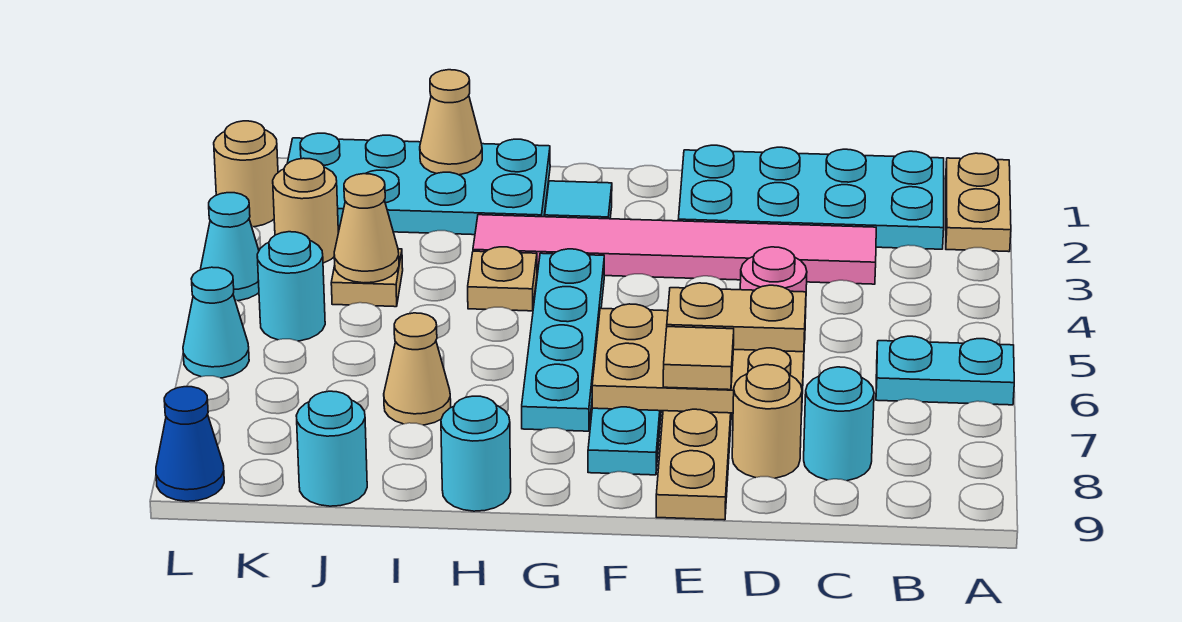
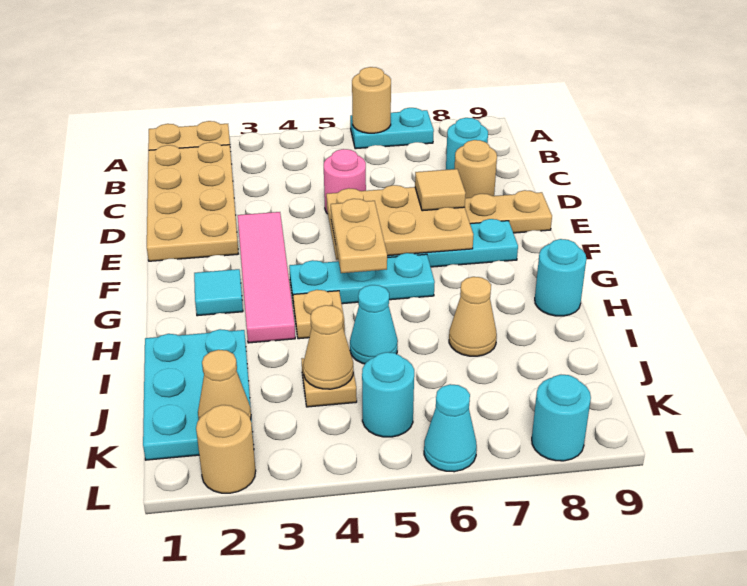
cyan plate A6:B6 level 1 -> cyan plate A6:A7 level 1
cyan plate B1:E2 level 1 -> tan plate B1:E2 level 1
pink tile C3:H3 level 1 -> pink tile E3:H3 level 1
tan plate D6:F7 level 2 -> tan plate E5:F7 level 2
tan plate D6:E6 level 3 -> tan plate F5:G5 level 3
cyan plate G4:G7 level 1 -> cyan plate G4:G6 level 1
cyan plate H1:K2 level 1 -> cyan plate I1:K2 level 1
tan cone I1 level 2 -> tan cone K2 level 2
cyan round brick J9 level 1 -> cyan round brick L8 level 1
tan round brick K3 level 1 -> tan round brick A6 level 2
cyan cone L4 level 1 -> cyan cone I5 level 1
blue cone L9 level 1 -> none

